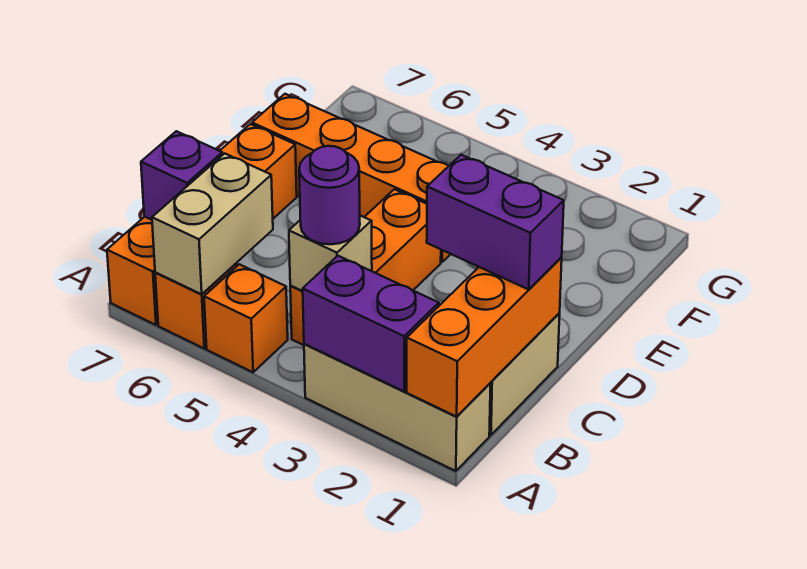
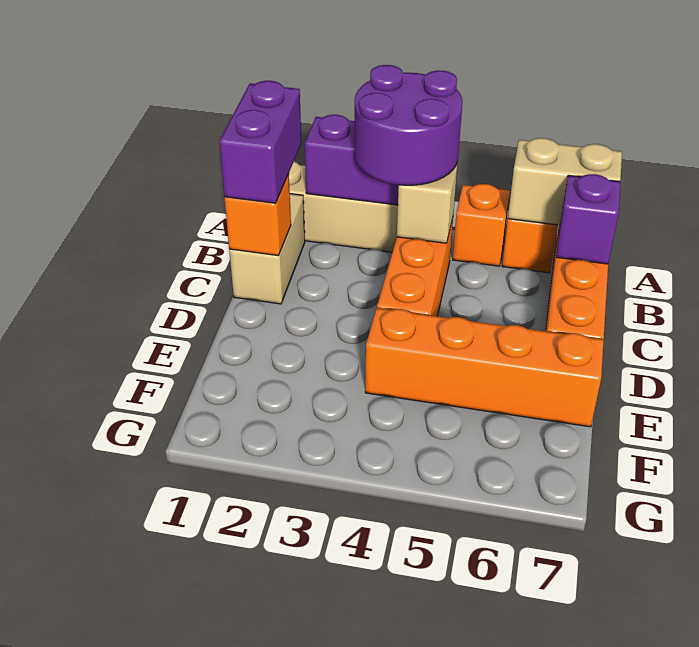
orange brick A1:C1 level 2 -> orange brick C1 level 2
tan brick A6:B6 level 2 -> tan brick A6:A7 level 2
purple round brick B4 level 3 -> purple round brick A3:B4 level 3
purple brick C1:C2 level 3 -> purple brick B1:C1 level 3

